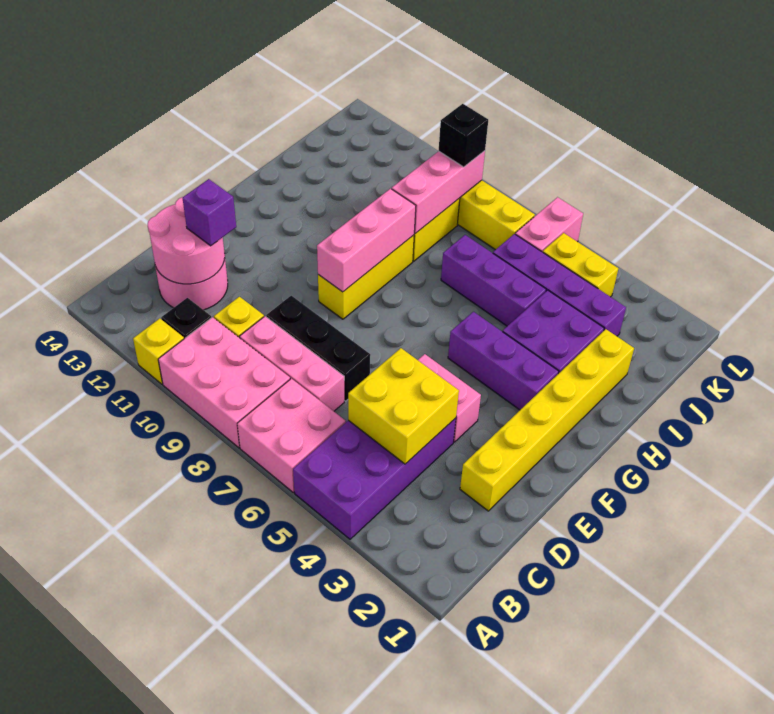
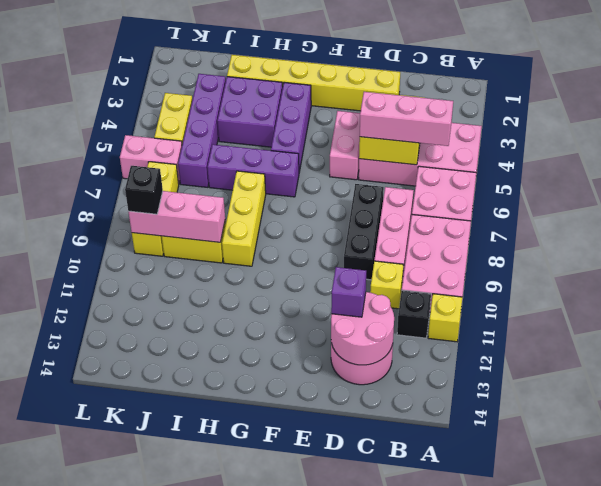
purple brick A4:D5 level 1 -> pink brick A4:D5 level 1
yellow brick F9:H9 level 1 -> yellow brick H7:H9 level 1
pink brick F9:H9 level 2 -> pink brick B5:D5 level 3
purple brick I5:I7 level 1 -> purple brick G6:I6 level 1

